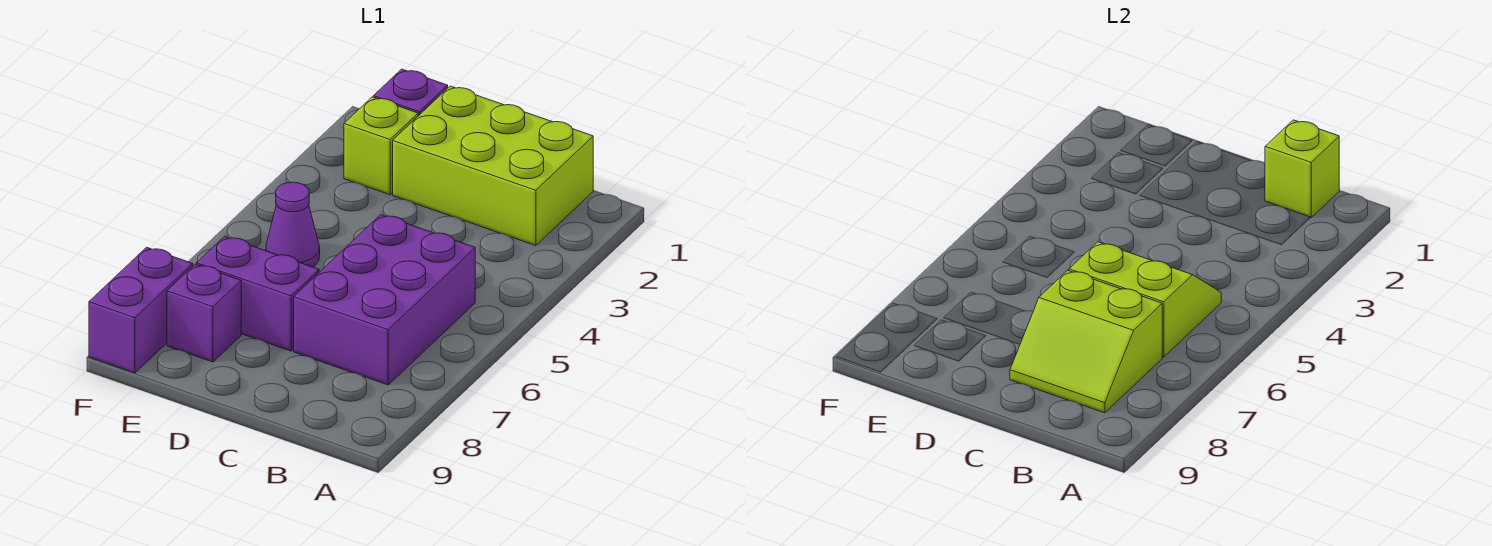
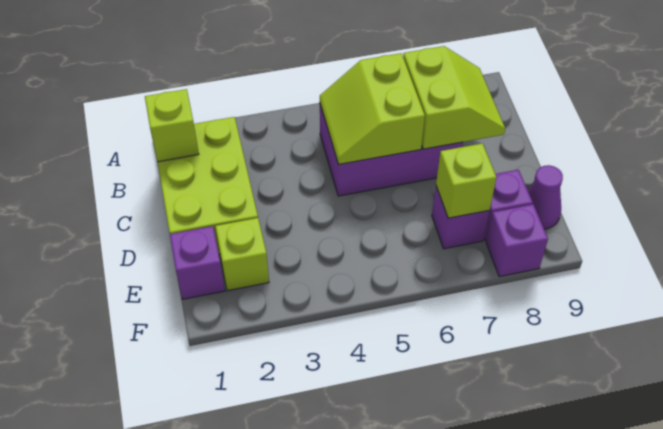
purple brick D7:E7 level 1 -> purple brick E7 level 1
purple cone E5 level 1 -> purple cone E9 level 1
none -> lime brick E7 level 2
purple brick F8:F9 level 1 -> purple brick F8 level 1

